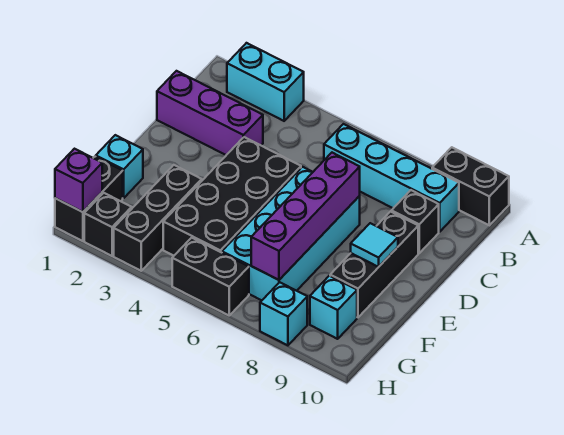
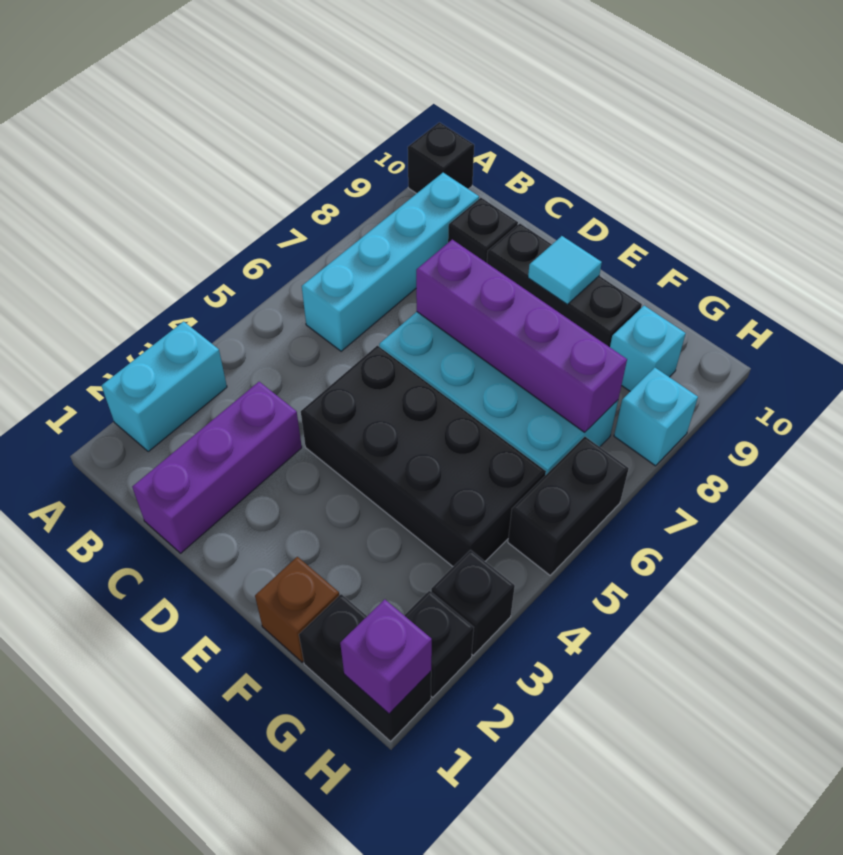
black brick A9:A10 level 1 -> black brick A10 level 1
cyan brick F1 level 1 -> brown brick F1 level 1
black brick F3:H3 level 1 -> black brick H3 level 1

